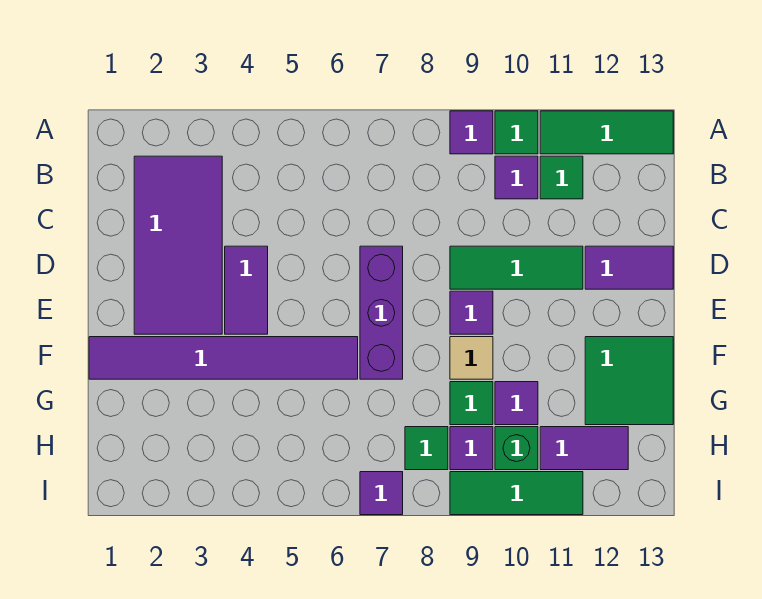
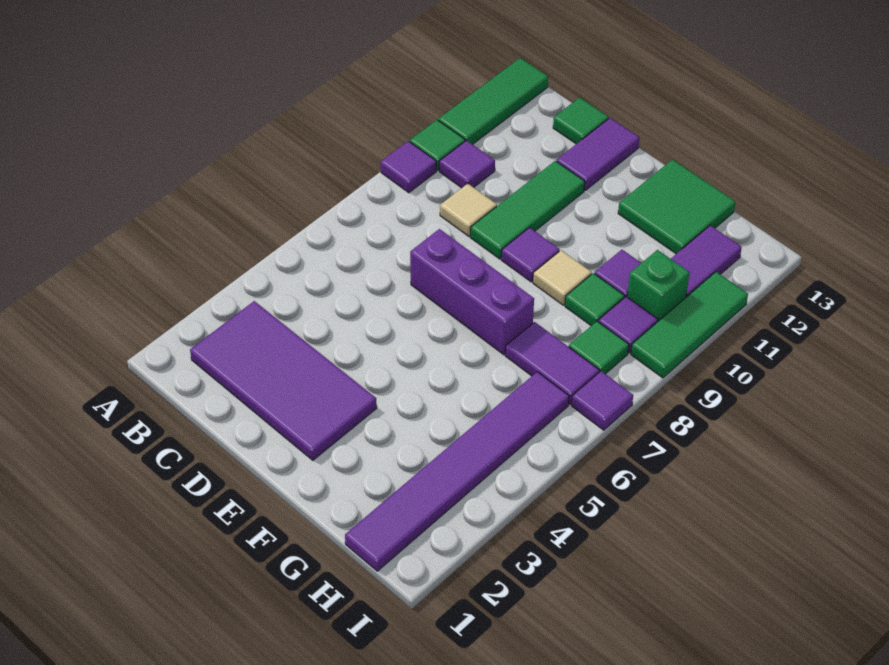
green tile B11 level 1 -> green tile C13 level 1
none -> tan tile C9 level 1
purple tile D4:E4 level 1 -> purple tile G7:H7 level 1
purple tile F1:F6 level 1 -> purple tile H1:H6 level 1

